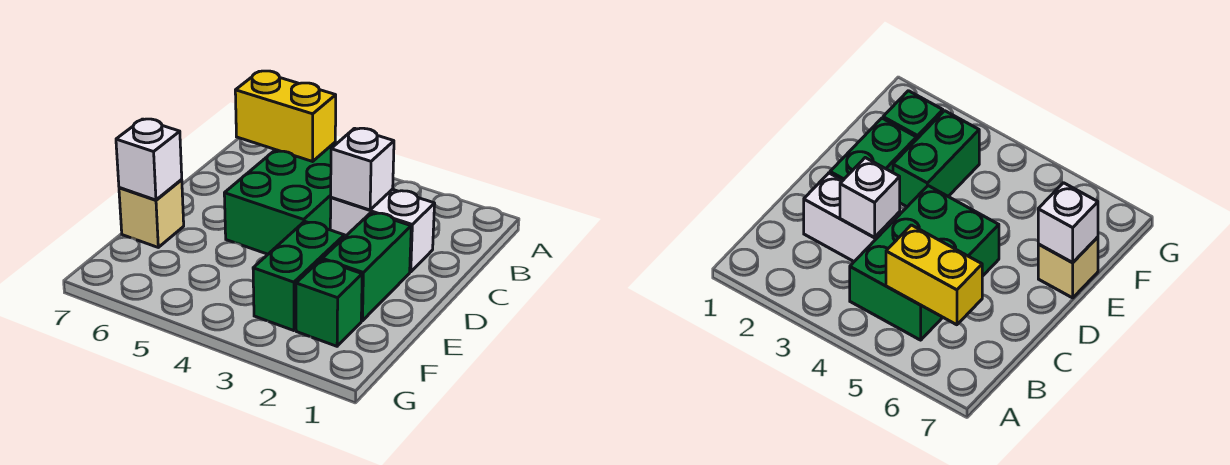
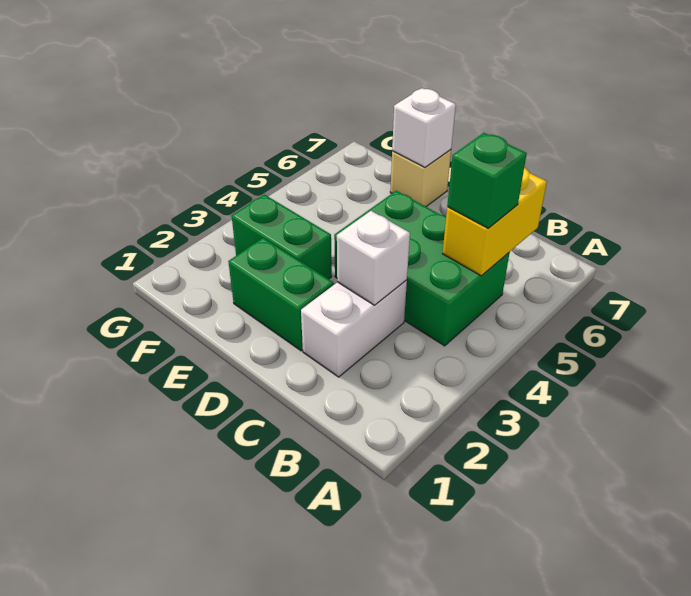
green brick F2 level 1 -> green brick B5 level 3

